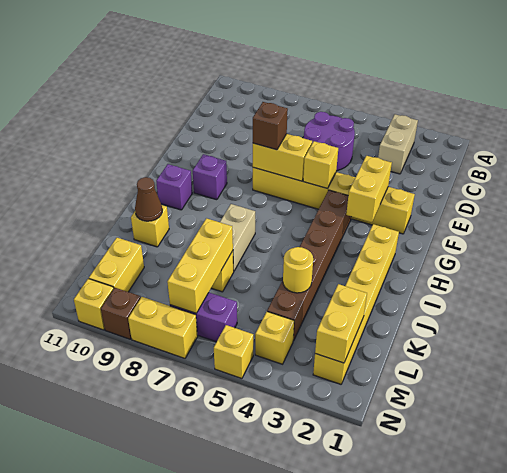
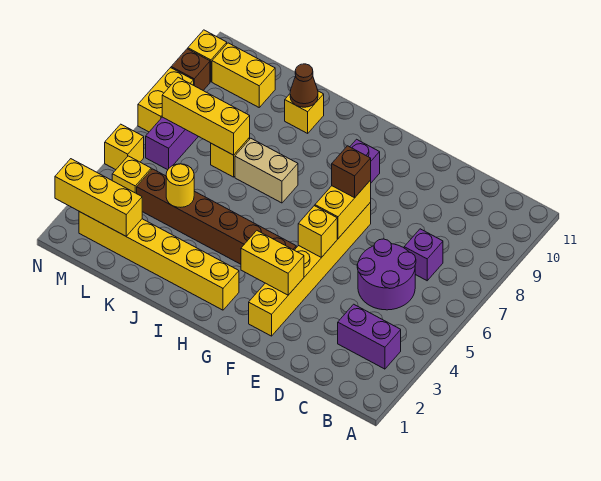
tan brick B3:C3 level 1 -> purple brick B3:C3 level 1
purple brick H10 level 1 -> purple brick C7 level 1
yellow brick L2:M2 level 2 -> yellow brick L2:N2 level 2

